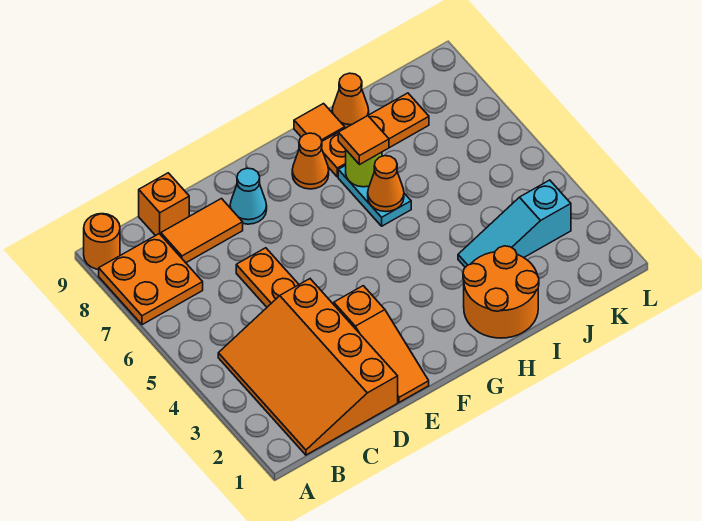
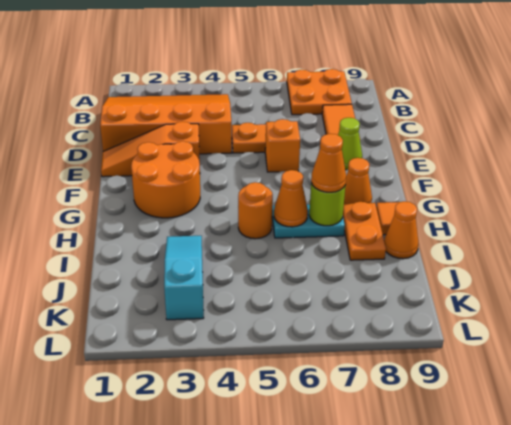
orange round brick A9 level 1 -> orange round brick H5 level 1
orange brick C9 level 1 -> orange brick E6 level 1
cyan cone E8 level 1 -> lime cone E8 level 1
orange round brick H1:I2 level 1 -> orange round brick F2:G3 level 1
orange tile H7 level 3 -> orange cone H7 level 3
orange plate H8:J8 level 1 -> orange plate H8:I8 level 1

